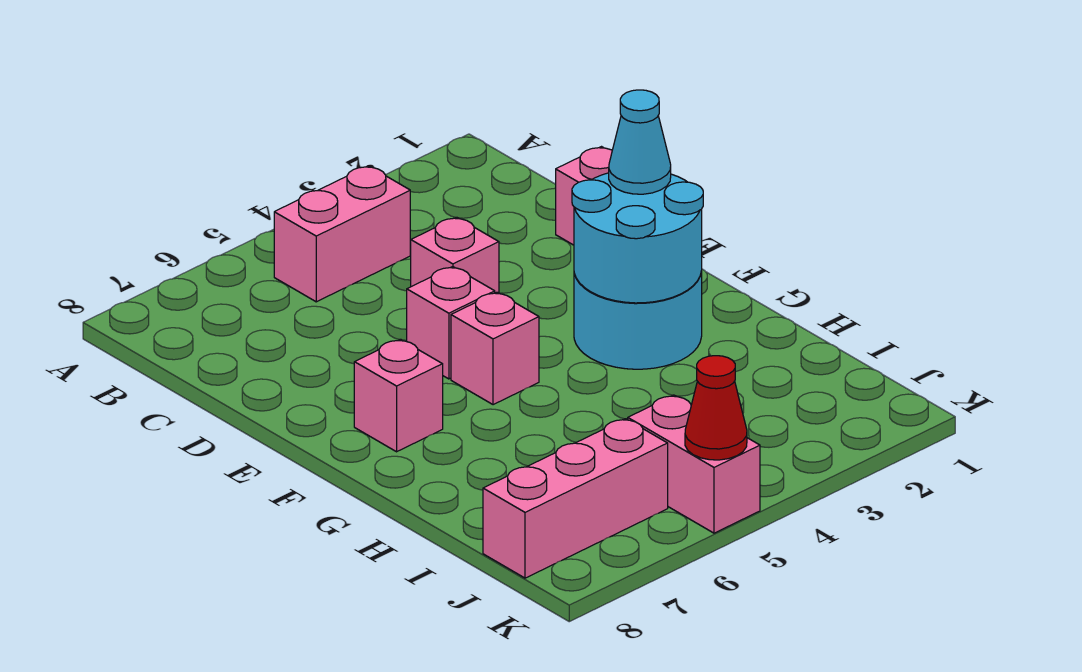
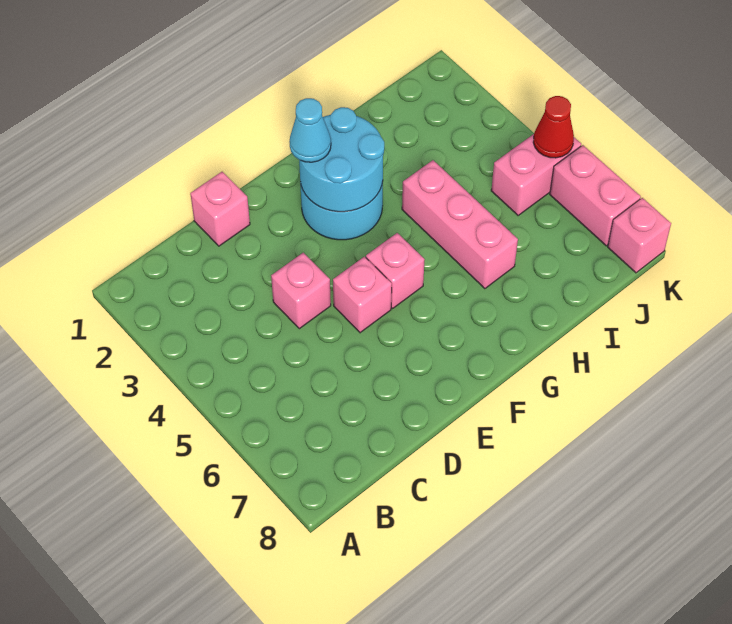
pink brick B4:B5 level 1 -> pink brick K6:K7 level 1
pink brick F7 level 1 -> pink brick K8 level 1
pink brick J6:J8 level 1 -> pink brick H4:H6 level 1

